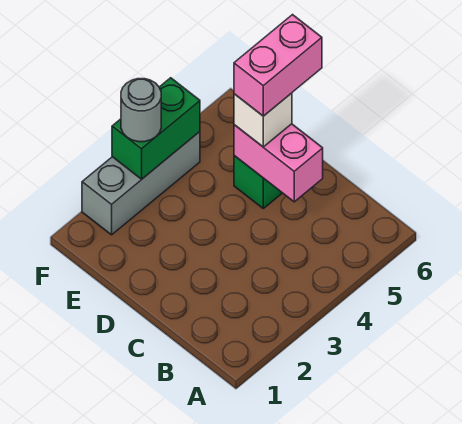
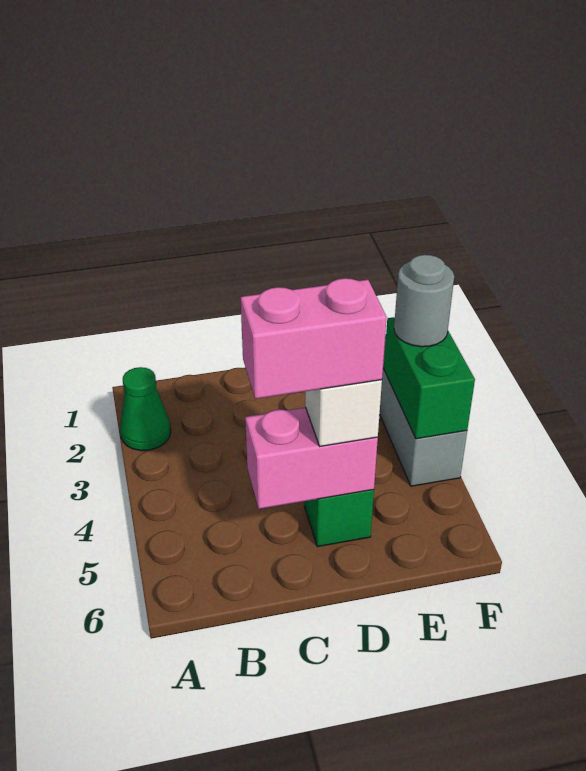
none -> green cone A2 level 1
pink brick D5:D6 level 4 -> pink brick C5:D5 level 4

